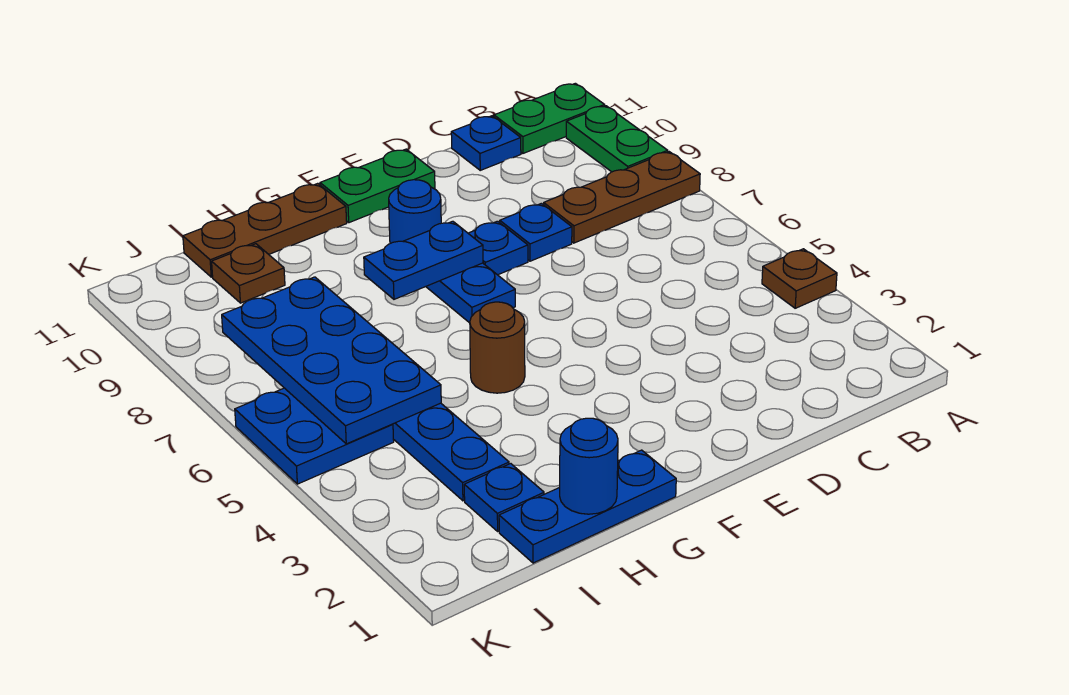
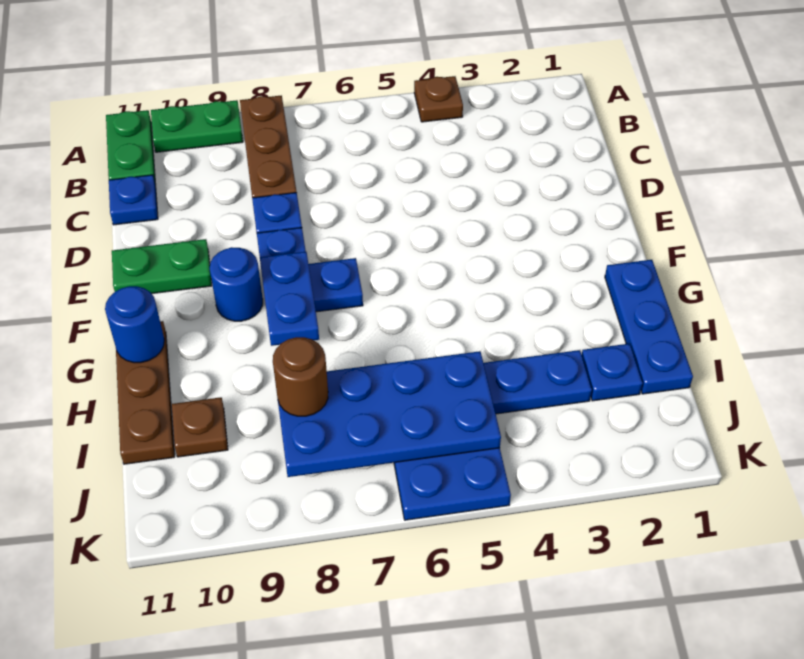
green plate E11:F11 level 1 -> green plate E10:E11 level 1
brown round brick G5 level 1 -> brown round brick I8 level 3
blue round brick H1 level 2 -> blue round brick G11 level 2

